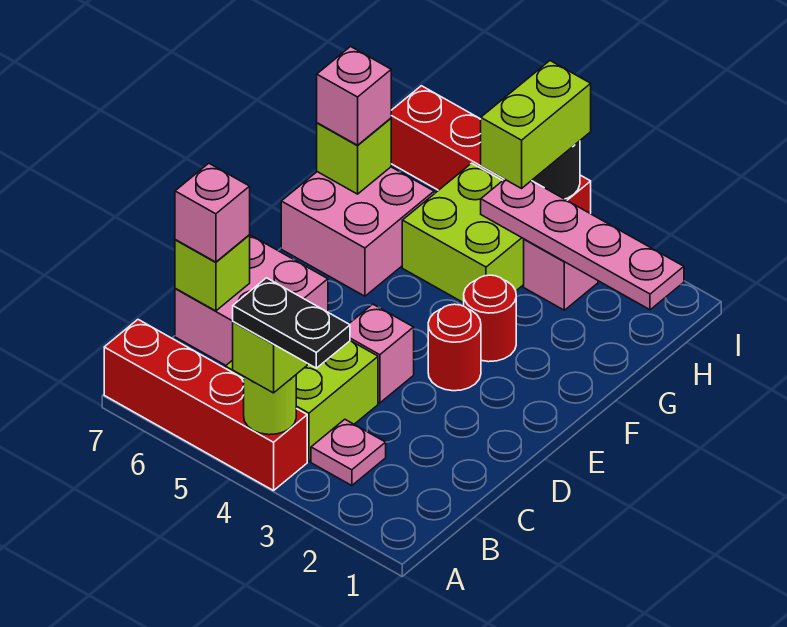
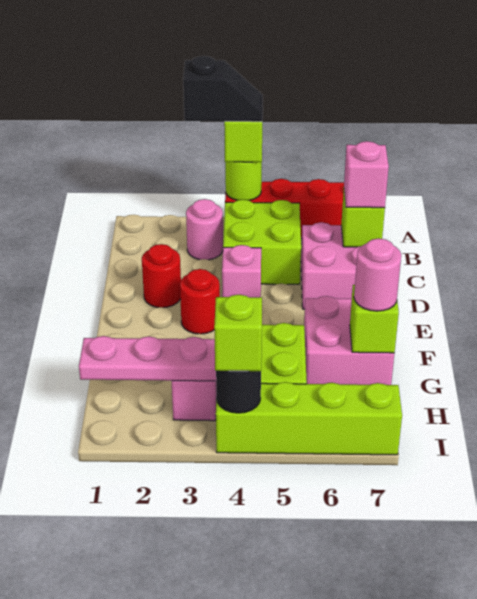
black plate A3:A4 level 4 -> black slope A3:A4 level 4 top 3
pink plate B3 level 1 -> pink round brick B3 level 1
red round brick F3 level 1 -> red round brick D2 level 1
pink brick G7 level 3 -> pink round brick G7 level 3
lime brick H4:I4 level 3 -> lime brick I4 level 3
red brick I4:I7 level 1 -> lime brick I4:I7 level 1

